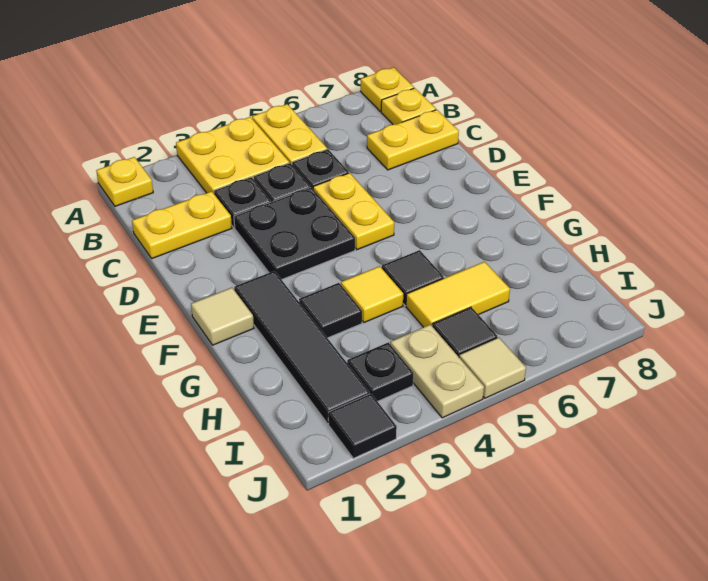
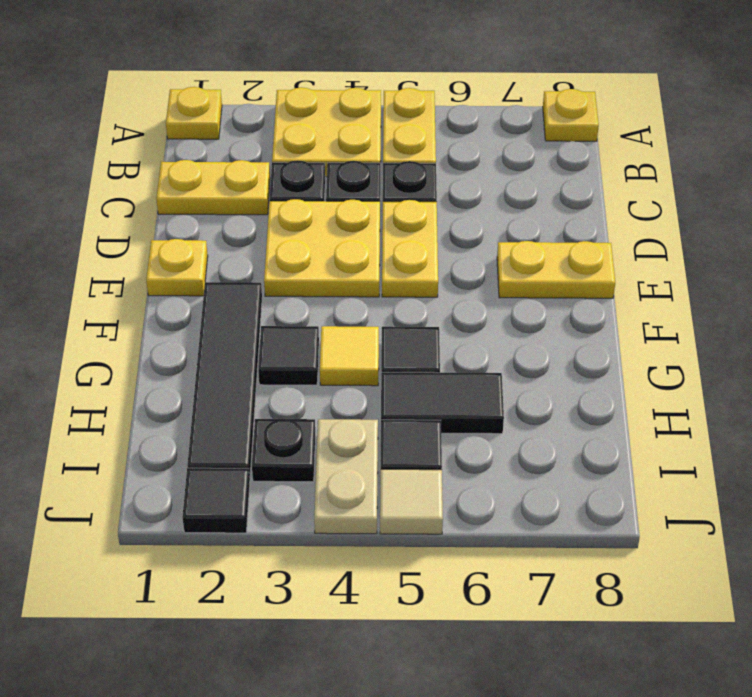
yellow plate B8 level 1 -> yellow plate E1 level 1
yellow plate C7:C8 level 1 -> yellow plate E7:E8 level 1
black plate D3:E4 level 1 -> yellow plate D3:E4 level 1
tan tile F1 level 1 -> none
yellow tile H5:H6 level 1 -> black tile H5:H6 level 1

